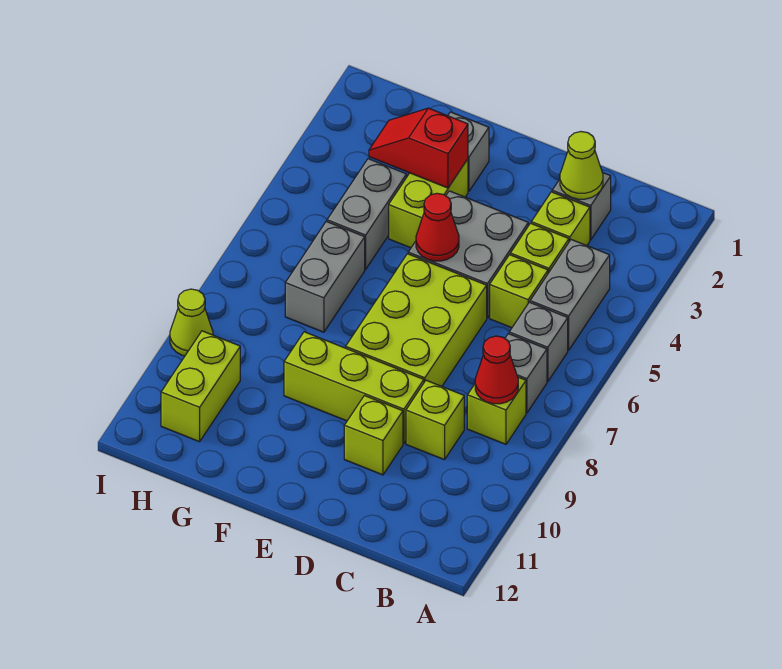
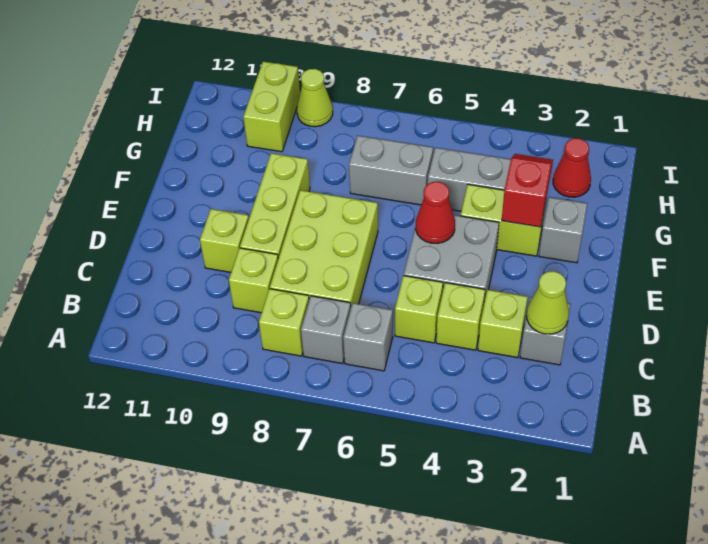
grey brick B4:B5 level 1 -> none
red cone B8 level 2 -> red cone H2 level 1
lime brick D6:E8 level 1 -> lime brick C7:E8 level 1
lime brick H10:H11 level 1 -> lime brick H10:I10 level 1

